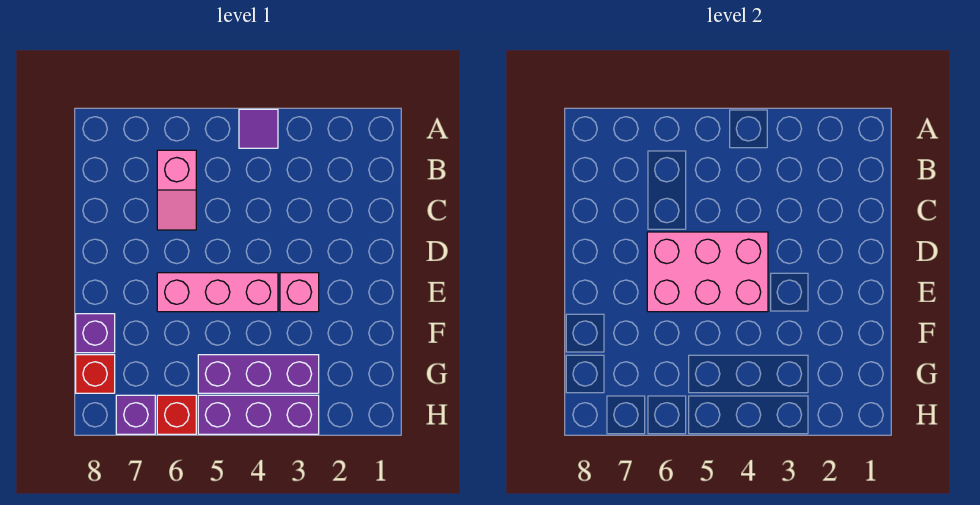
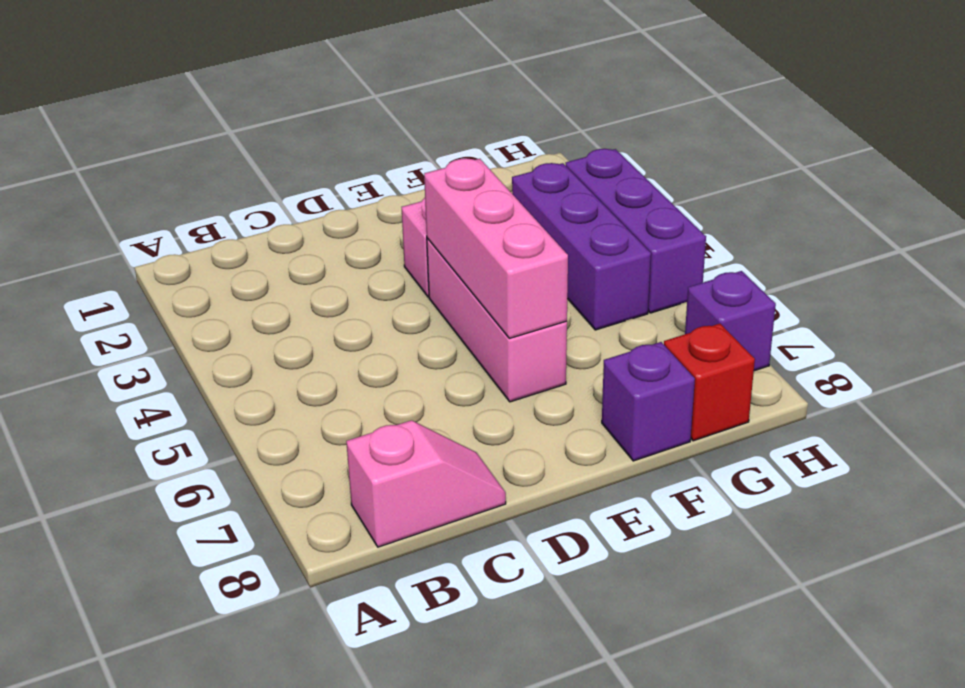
purple tile A4 level 1 -> none
pink slope B6:C6 level 1 top B -> pink slope B8:C8 level 1 top B
pink brick D4:E6 level 2 -> pink brick E4:E6 level 2
red brick H6 level 1 -> none

